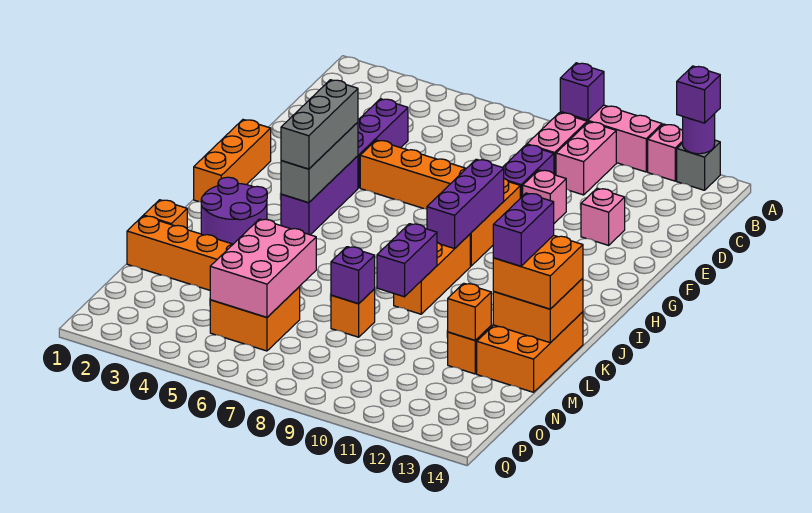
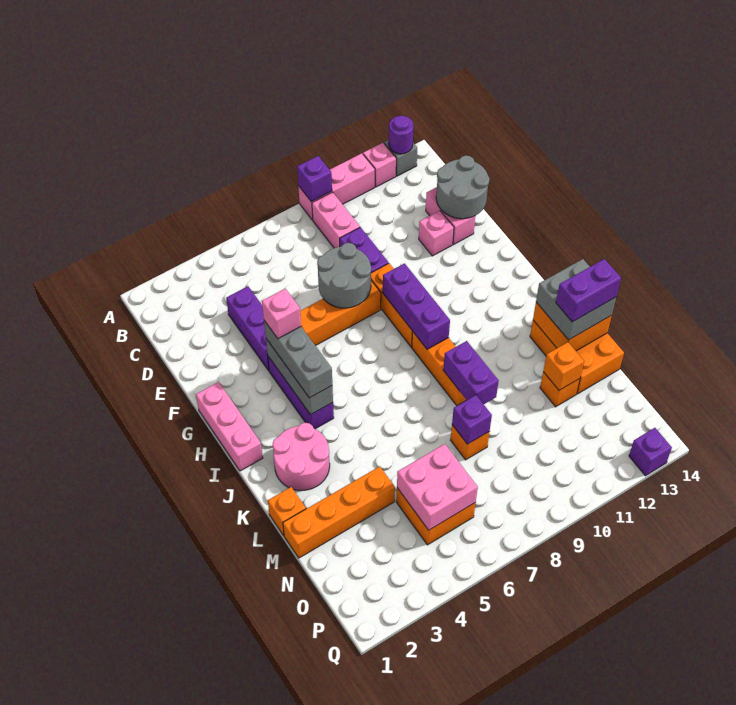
purple brick A13 level 3 -> purple brick Q13 level 1
pink brick B10:C10 level 1 -> pink brick D13:E13 level 1
none -> grey round brick D13:E14 level 2
none -> grey round brick E7:F8 level 2
pink brick E10 level 1 -> pink brick G4 level 4
orange brick G1:I1 level 1 -> pink brick G1:I1 level 1
purple round brick J2:K3 level 1 -> pink round brick J2:K3 level 1
orange brick K13:L14 level 3 -> grey brick K13:L14 level 3
purple brick K13:L13 level 4 -> purple brick L13:L14 level 4
pink brick M5:O6 level 2 -> pink brick N5:O6 level 2

